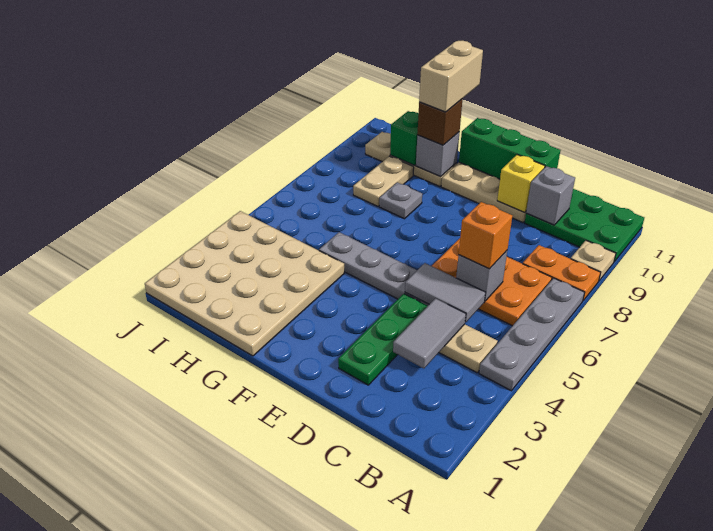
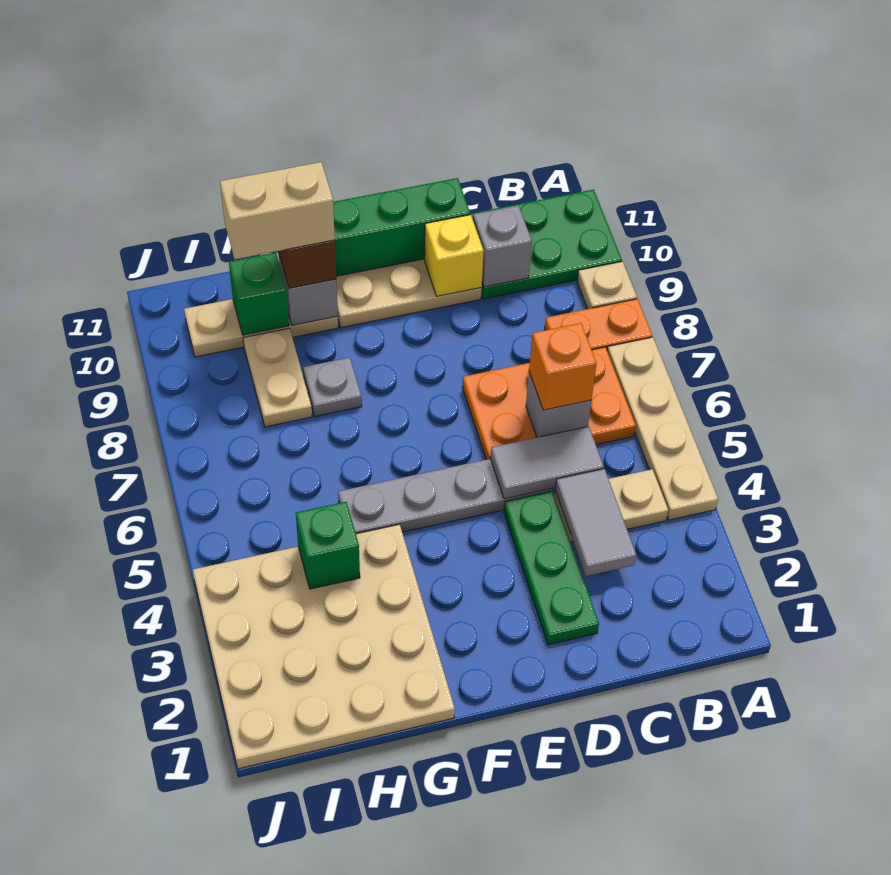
grey plate A4:A7 level 1 -> tan plate A4:A7 level 1
tan brick G10:G11 level 4 -> tan brick G10:H10 level 4
none -> green brick H4 level 2

